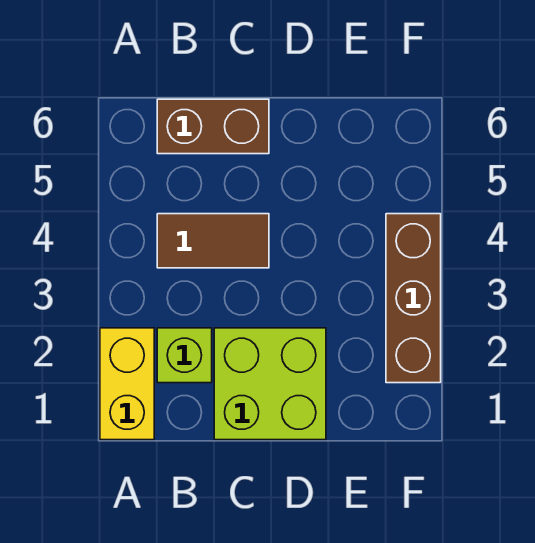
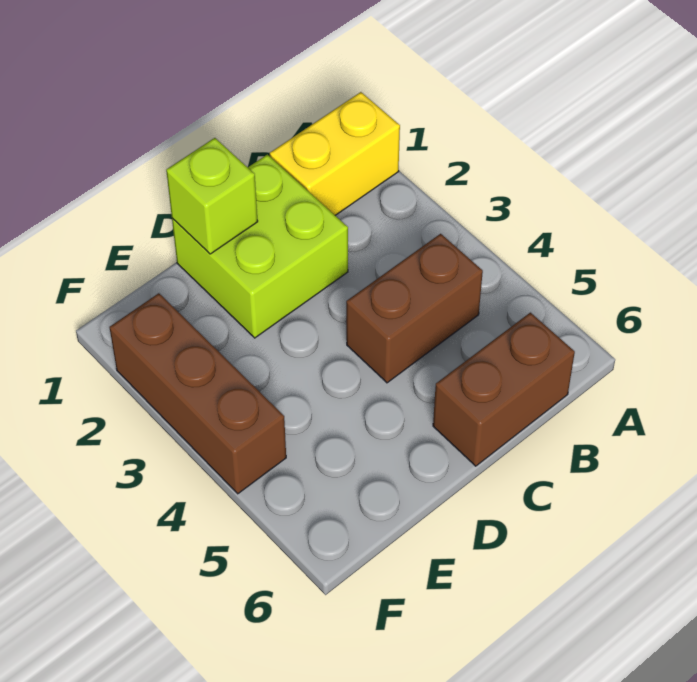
yellow brick A1:A2 level 1 -> yellow brick A1:B1 level 1
lime brick B2 level 1 -> lime brick D1 level 2
brown tile B4:C4 level 1 -> brown brick B4:C4 level 1

